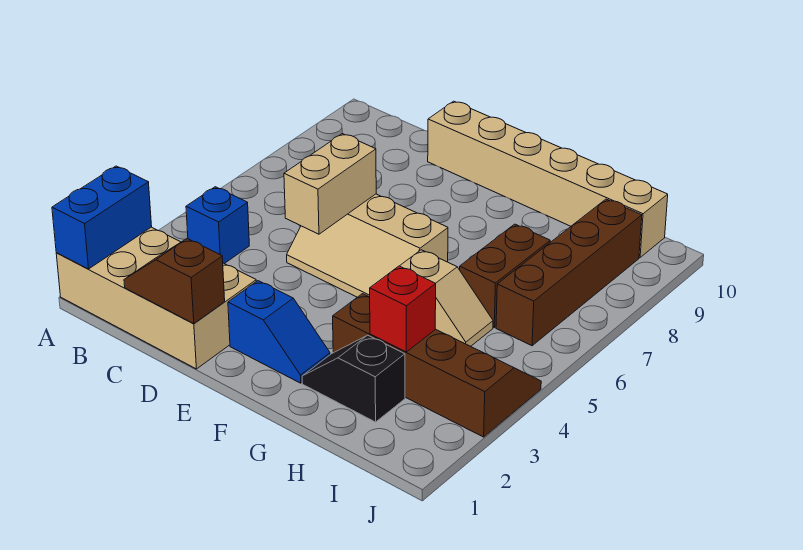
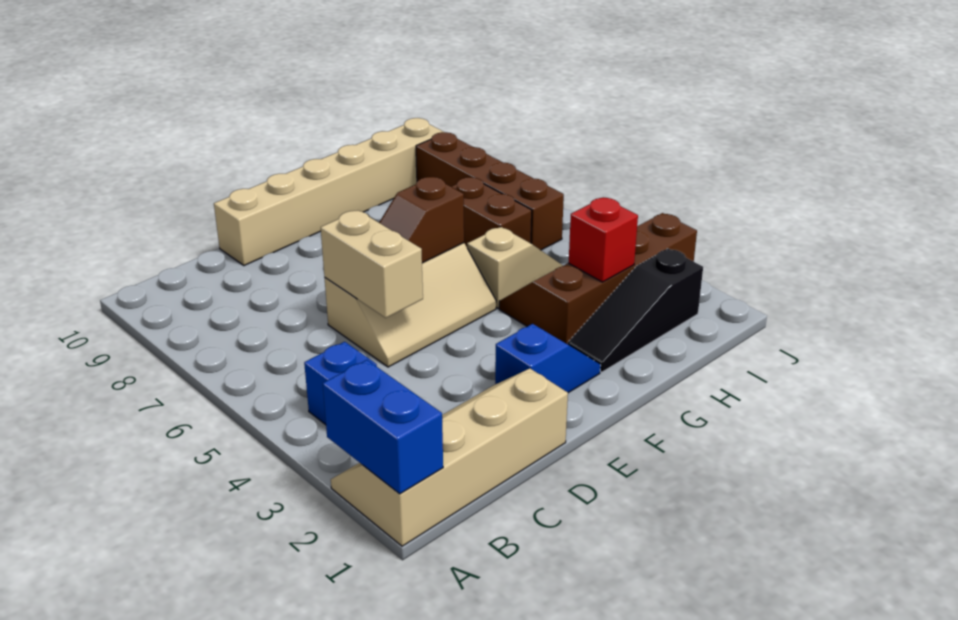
tan brick A1:D2 level 1 -> tan slope A1:D2 level 1 top 1
brown slope C1:D1 level 2 top D -> brown slope E6:F6 level 2 top F
black slope G2:H2 level 1 top H -> black slope G2:I2 level 1 top I

